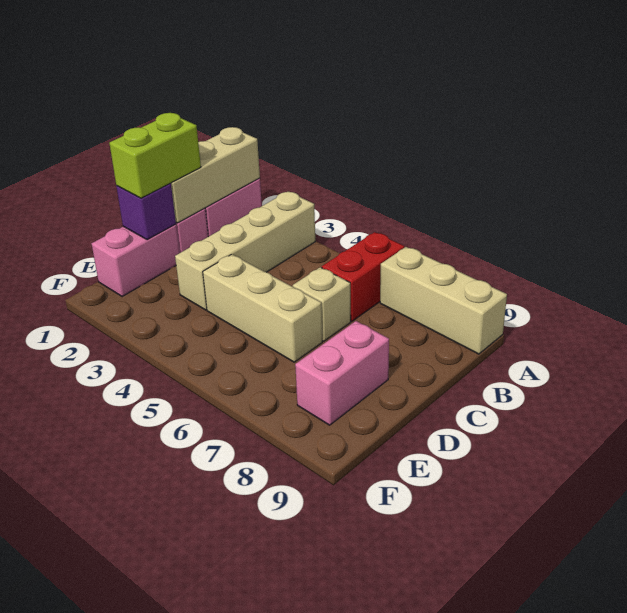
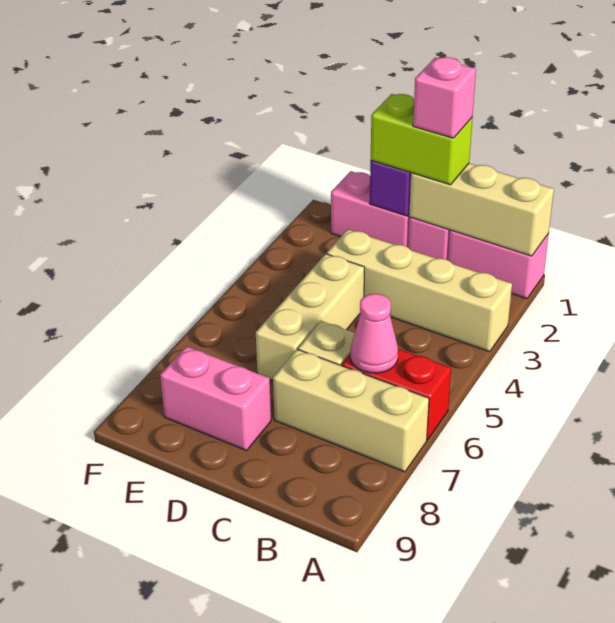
tan brick A7:A9 level 1 -> tan brick A7:C7 level 1
none -> pink cone B6 level 2
none -> pink brick C1 level 4

